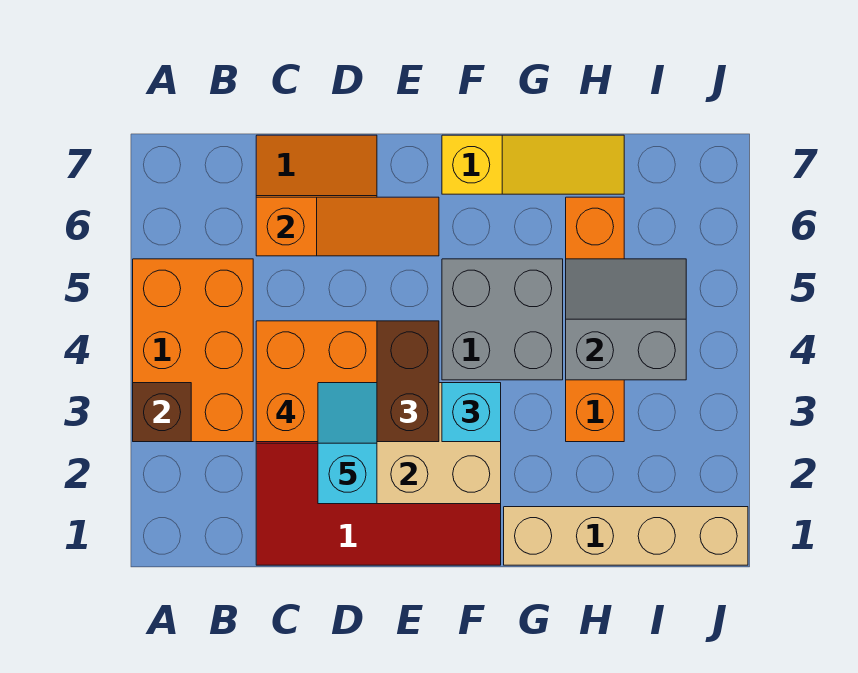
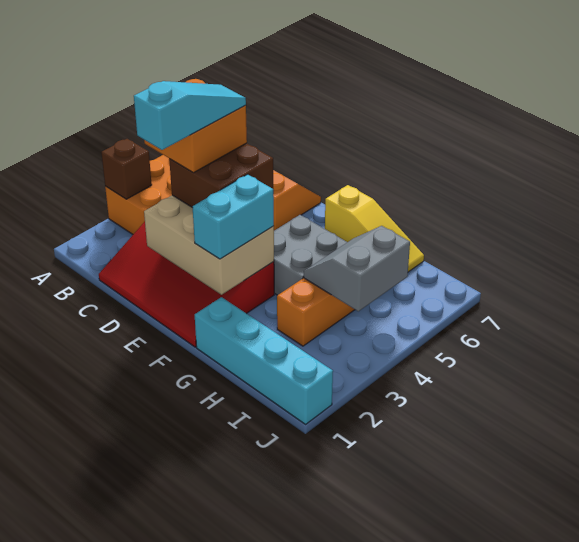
orange slope C6:E6 level 2 top C -> none
cyan slope D2:D3 level 5 top 2 -> cyan slope D2:D4 level 5 top 2
cyan brick F3 level 3 -> cyan brick F2:F3 level 3
tan brick G1:J1 level 1 -> cyan brick G1:J1 level 1
grey slope H4:I5 level 2 top 4 -> grey slope H4:I5 level 2 top I

